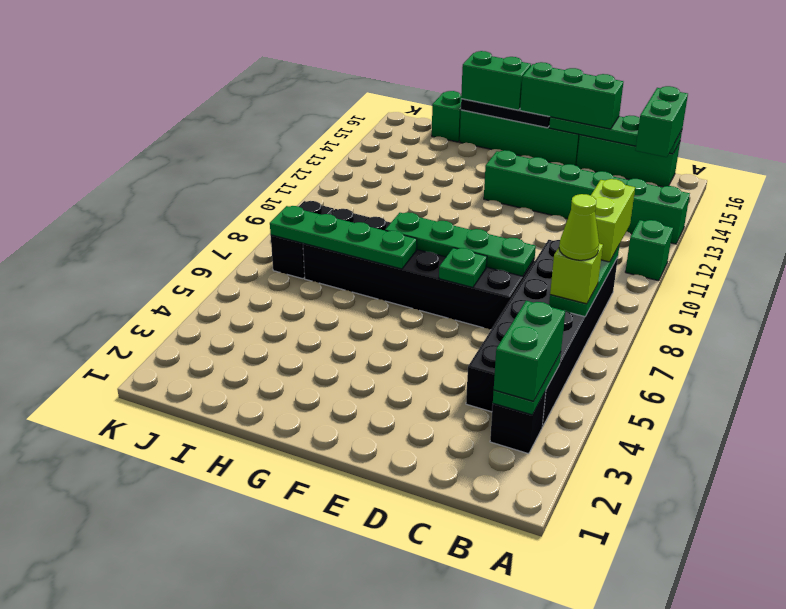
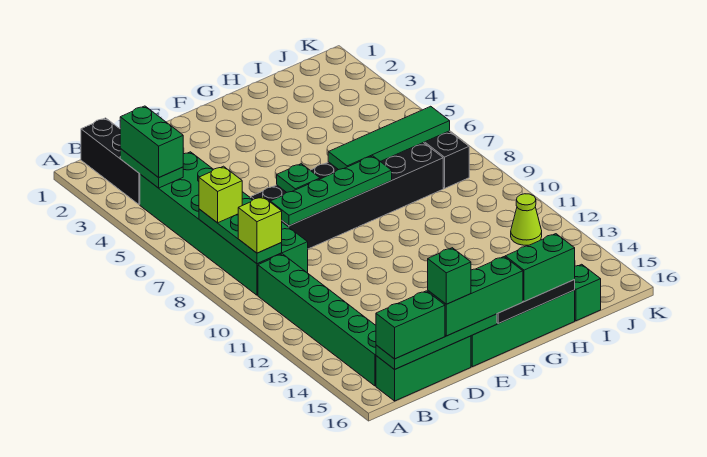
green brick A11 level 1 -> green brick D16 level 4
green brick A13:F13 level 1 -> green brick B10:B15 level 1
black brick B3 level 1 -> black brick B1:B3 level 1
black brick B4:C9 level 1 -> green brick B4:C9 level 1
lime cone B7 level 4 -> lime cone J12 level 1
lime brick B9:B10 level 3 -> lime brick B9 level 3
green brick B15:B16 level 3 -> green brick B16:C16 level 3
green plate G7:J7 level 2 -> green tile G7:J7 level 2

